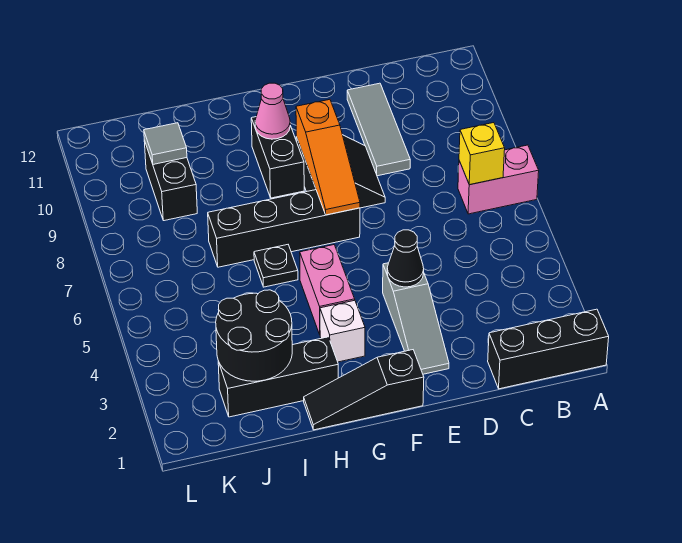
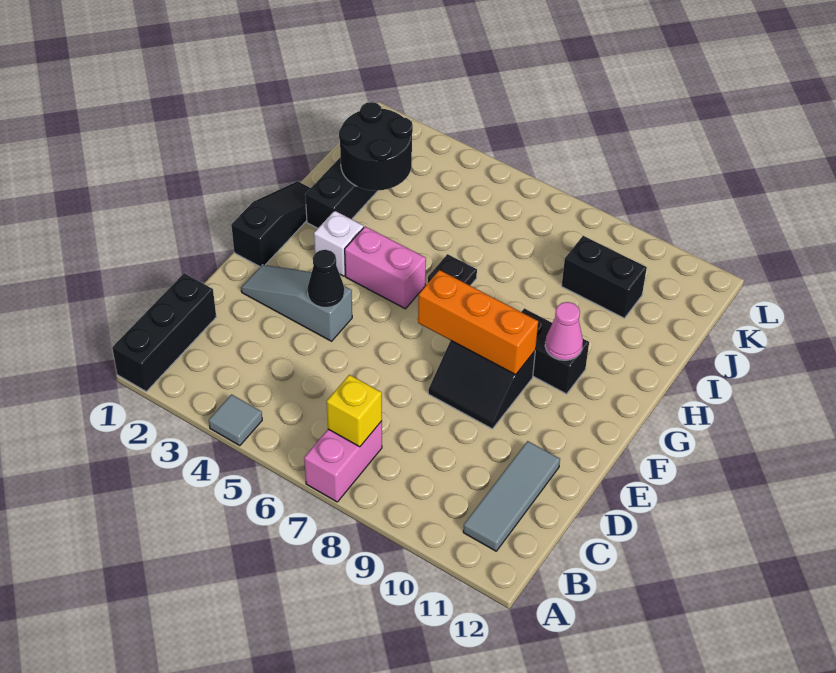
grey tile D9:D11 level 1 -> grey tile B11:D11 level 1
black brick F7:I7 level 1 -> none
orange slope F7:F9 level 2 top 9 -> orange brick F7:F9 level 2
grey tile J10 level 2 -> grey tile A4 level 1

